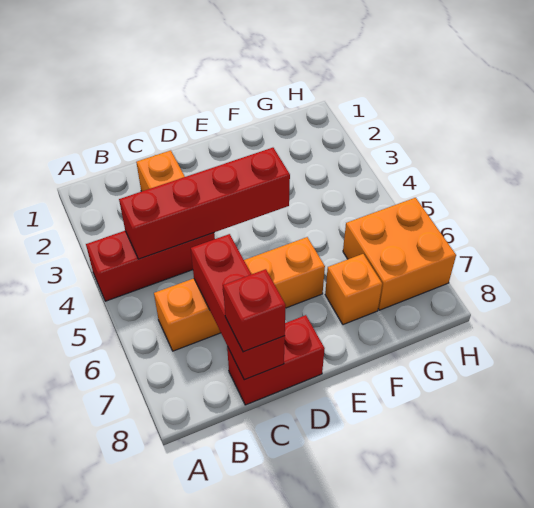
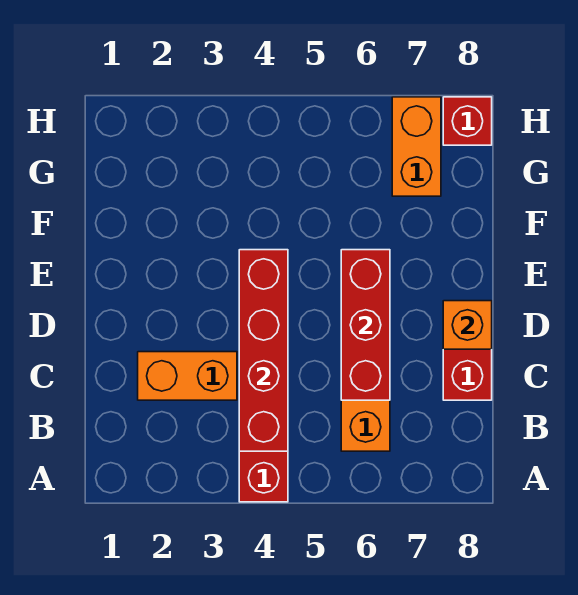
red brick C6:C8 level 2 -> red brick C6:E6 level 2
red brick C8 level 3 -> red brick H8 level 1
orange brick F7 level 1 -> orange brick D8 level 2
orange brick G6:H7 level 1 -> orange brick G7:H7 level 1

